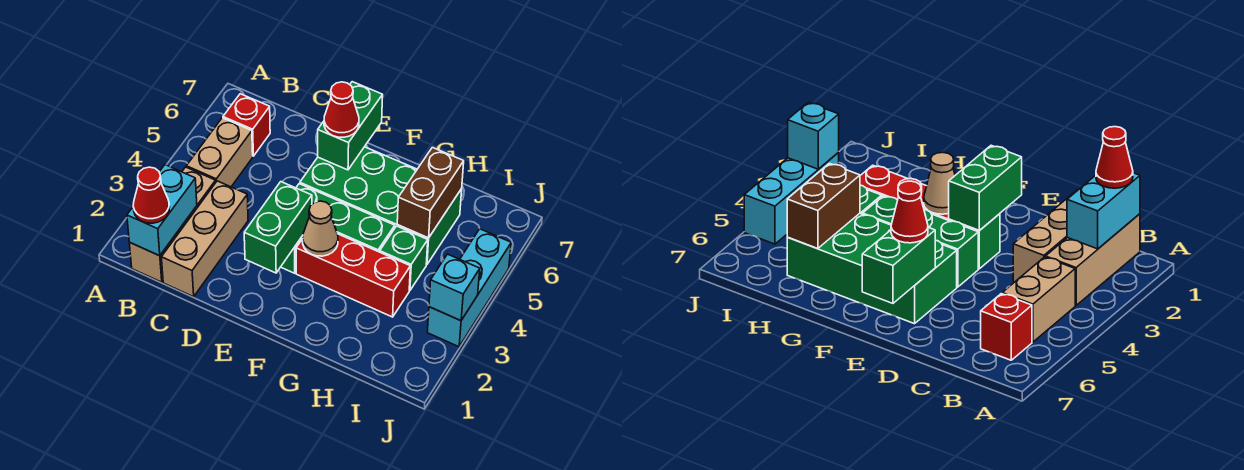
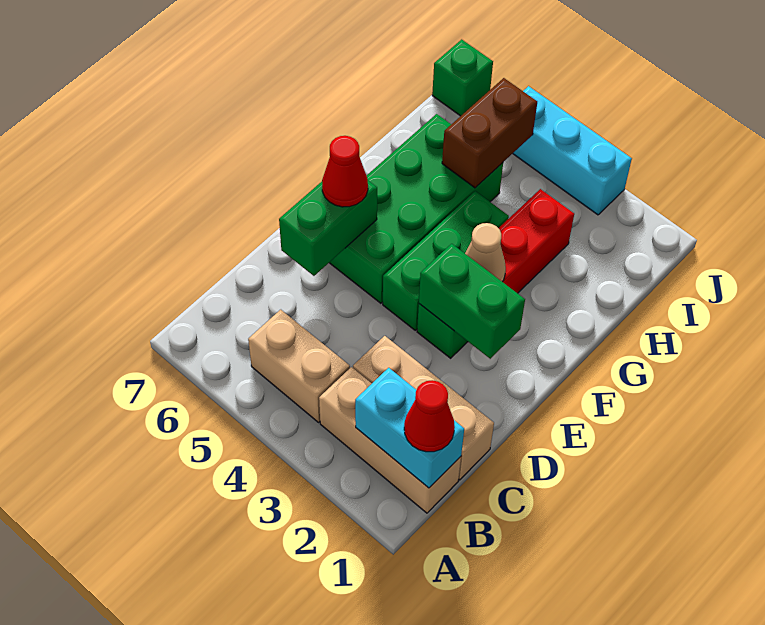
red brick B6 level 1 -> none
green brick E6:E7 level 2 -> green brick D6:E6 level 2
green brick H4 level 1 -> green brick J7 level 1
brown brick H5:H6 level 2 -> brown brick H5:I5 level 2
cyan brick J3 level 2 -> none

